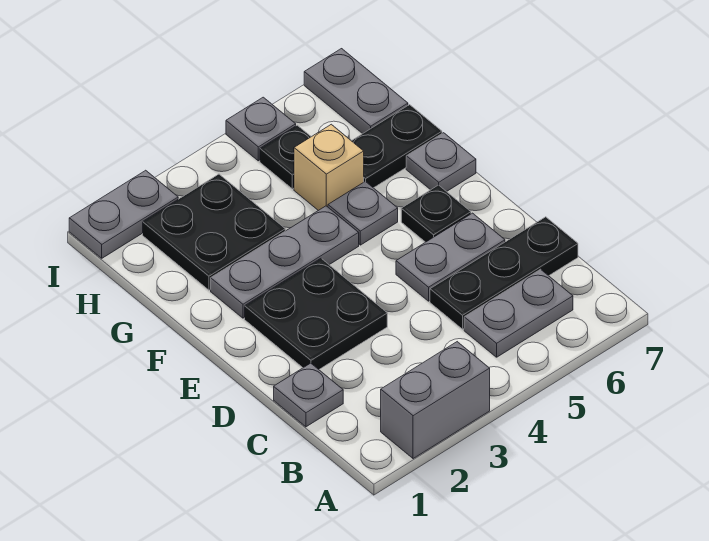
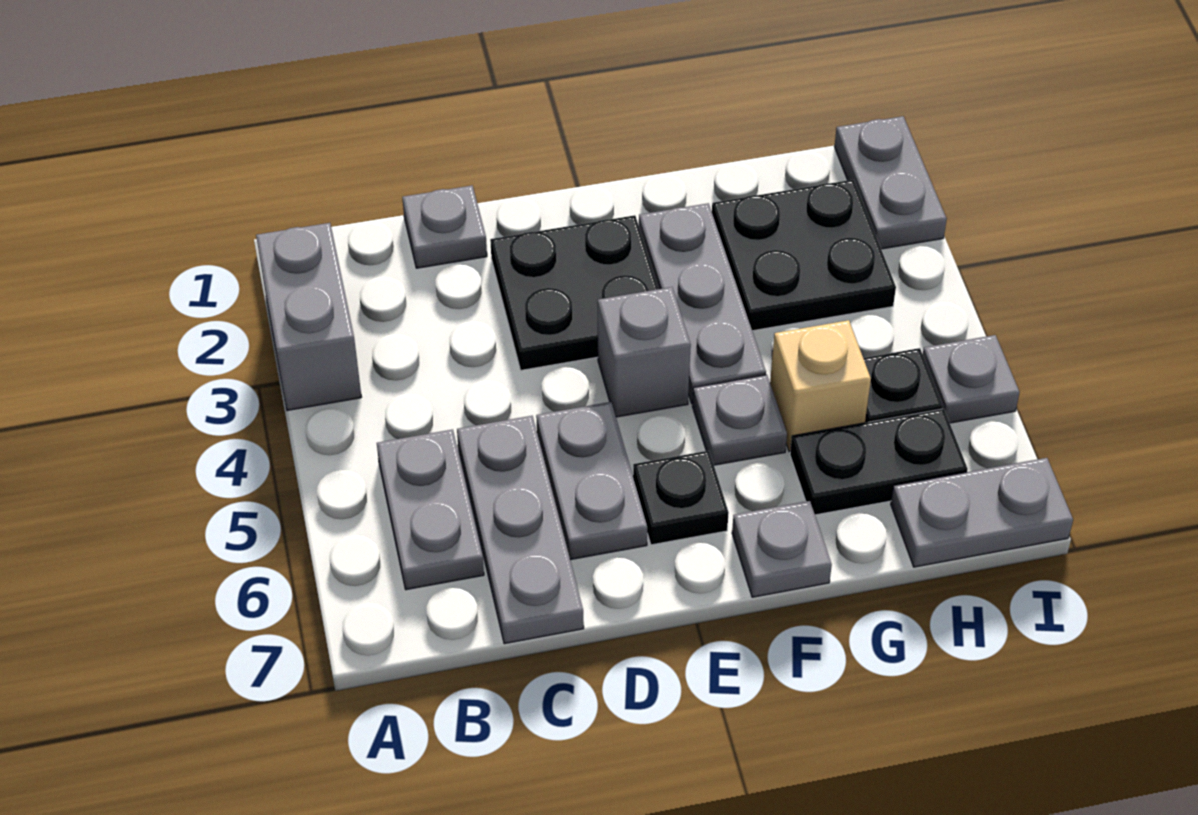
black plate C5:C7 level 1 -> grey plate C5:C7 level 1
none -> grey brick E4 level 1
black plate G6:G7 level 1 -> black plate G6:H6 level 1

